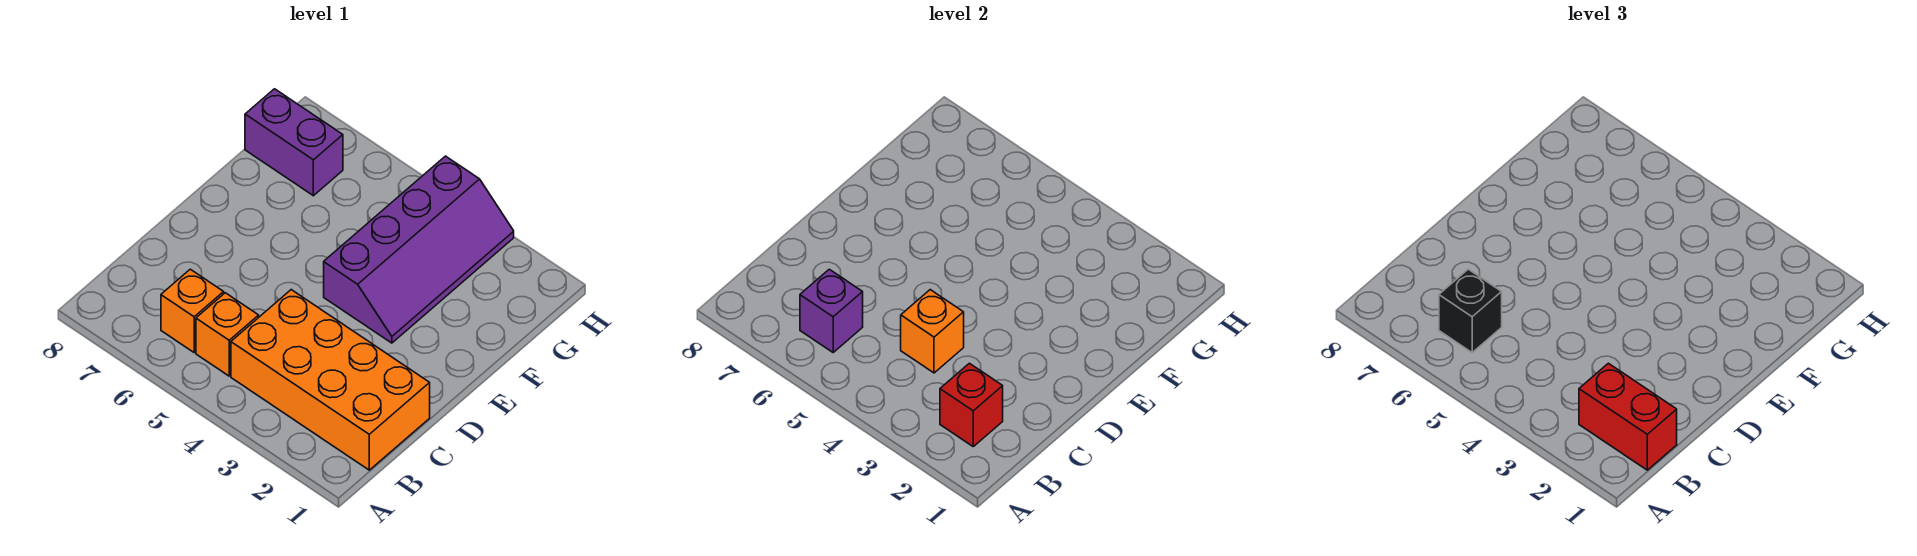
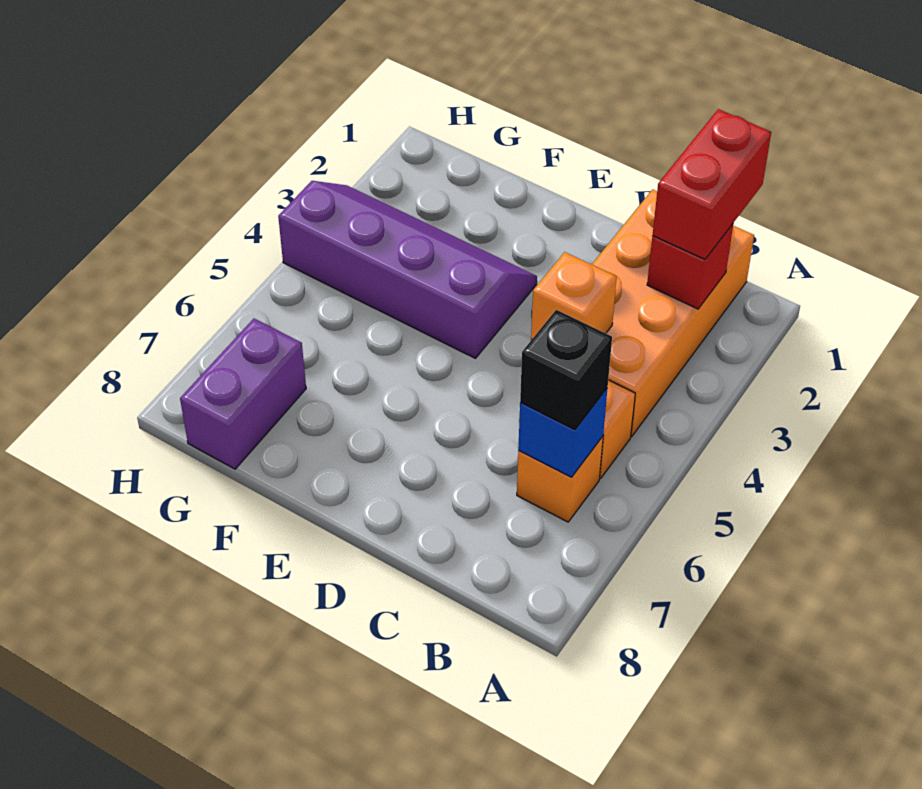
purple brick B6 level 2 -> blue brick B6 level 2

